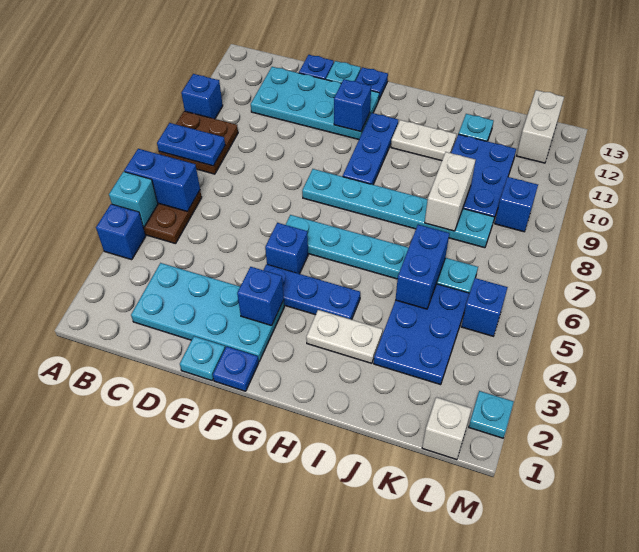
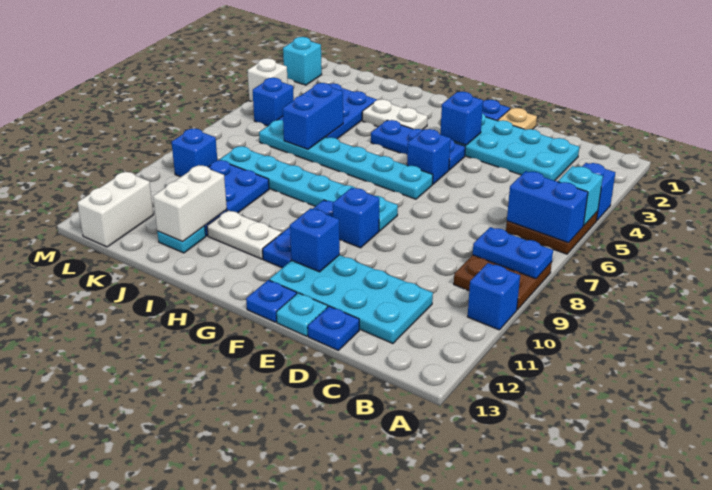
cyan plate E1 level 1 -> tan plate E1 level 1
none -> blue brick F9 level 1
white brick J8:J9 level 2 -> white brick J11:J12 level 2
white brick L1 level 1 -> white brick M4 level 1
cyan plate M2 level 1 -> cyan brick M2 level 1

